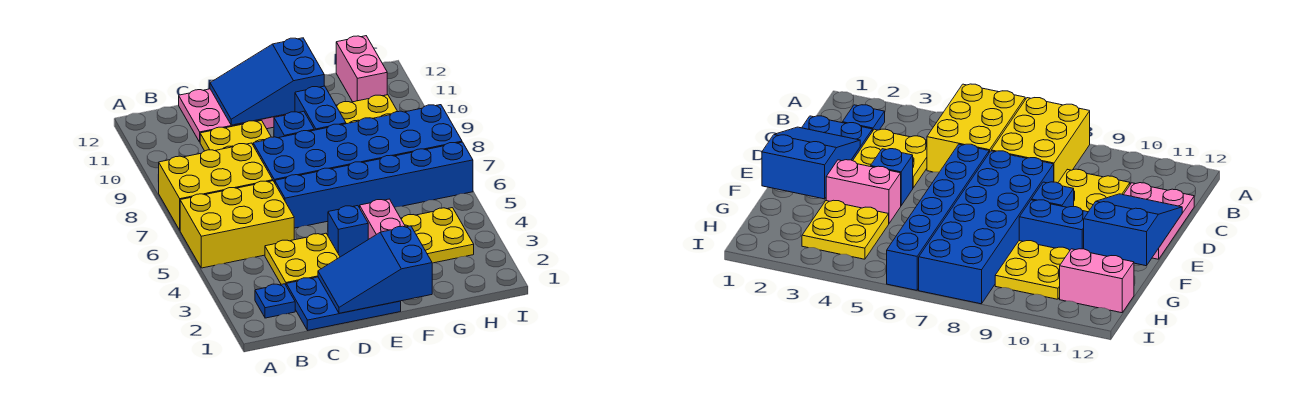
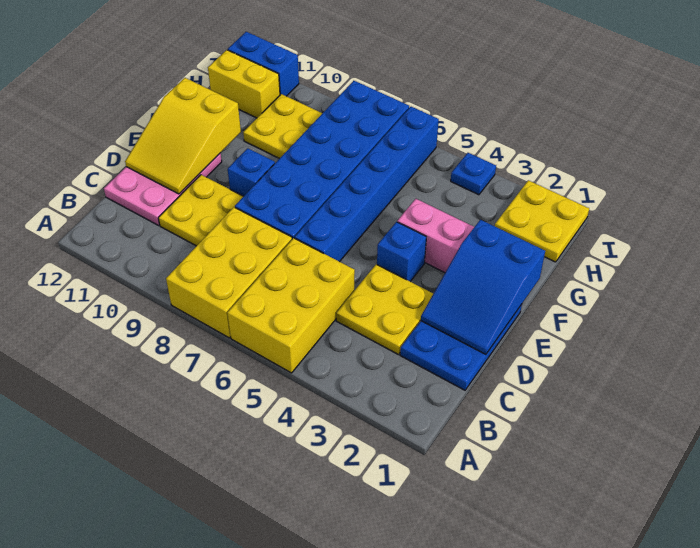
blue plate B2 level 1 -> blue plate I4 level 1
blue slope D11:F12 level 2 top F -> yellow slope D11:F12 level 2 top F
blue brick F9:F10 level 1 -> blue brick I11:I12 level 1
yellow plate G3:H4 level 1 -> yellow plate H1:I2 level 1
pink brick H11:H12 level 1 -> yellow brick H11:H12 level 1

